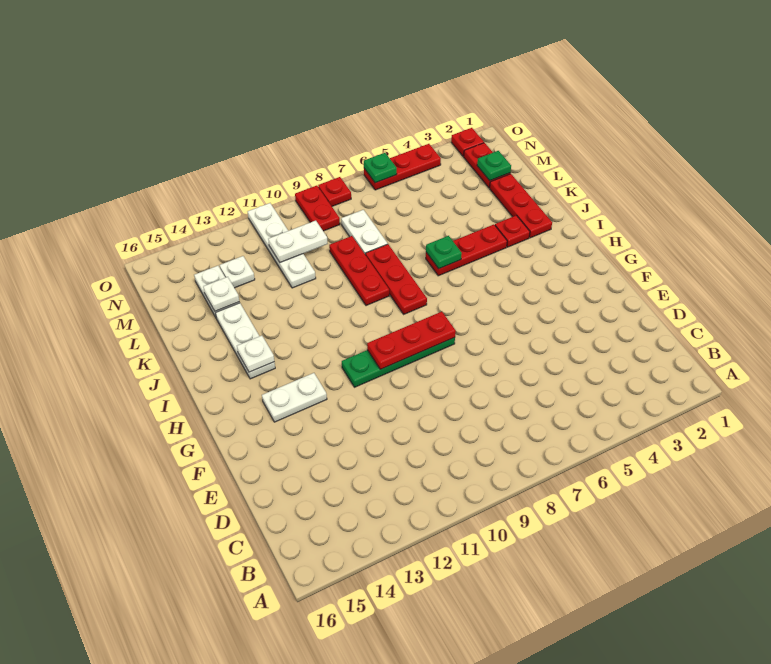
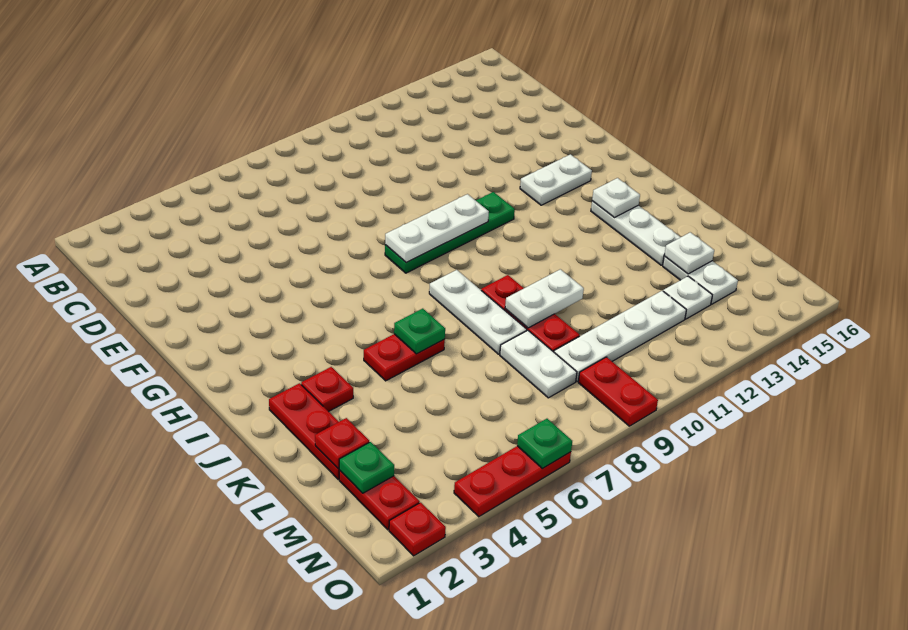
red plate G8:G10 level 2 -> white plate G8:G10 level 2
red plate I8:K8 level 1 -> white plate I8:K8 level 1
red plate J4:J6 level 1 -> red plate J5:J6 level 1
white plate L11:O11 level 1 -> white plate M9:M12 level 1
white plate M10:M11 level 2 -> white plate K9:K10 level 2
red plate O8 level 1 -> red plate L2 level 2

